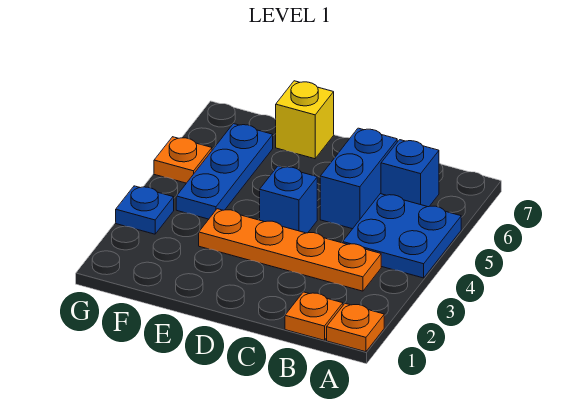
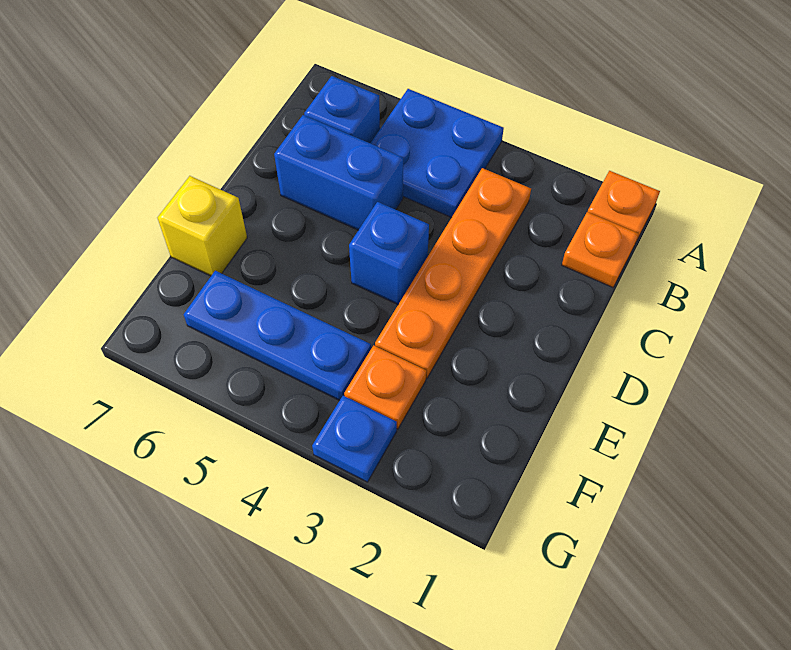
orange plate G5 level 1 -> orange plate F3 level 1

